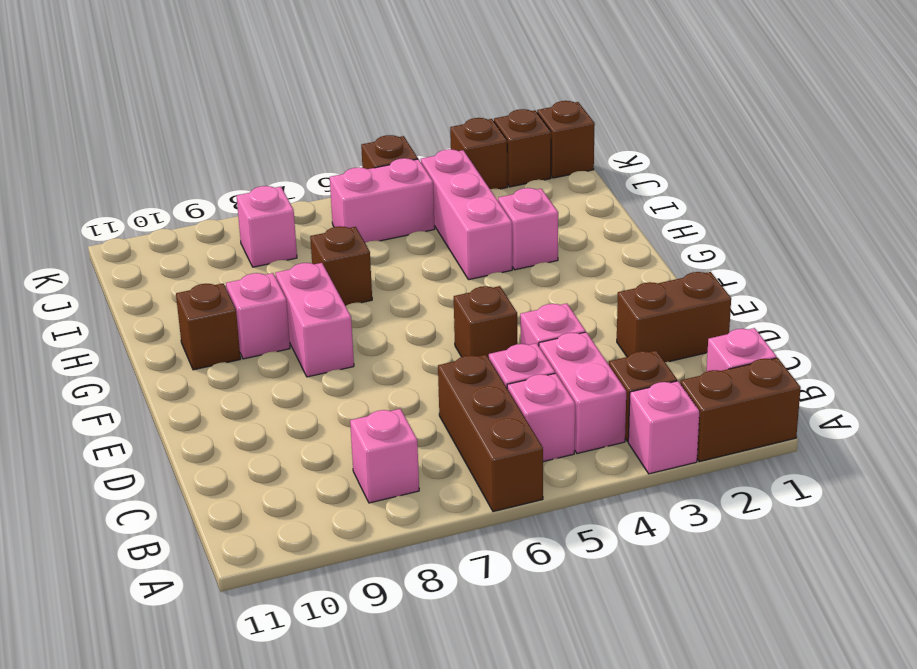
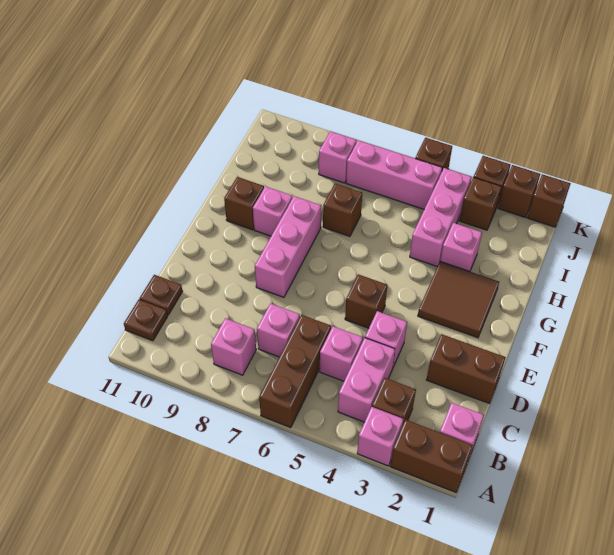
pink brick B5 level 1 -> pink brick C7 level 1
none -> brown plate B11 level 1
none -> brown plate C11 level 1
none -> brown tile F2:G3 level 1
pink brick F8:G8 level 1 -> pink brick E8:G8 level 1
none -> brown brick J3 level 1
pink brick J5:J6 level 1 -> pink brick J5:J7 level 1

